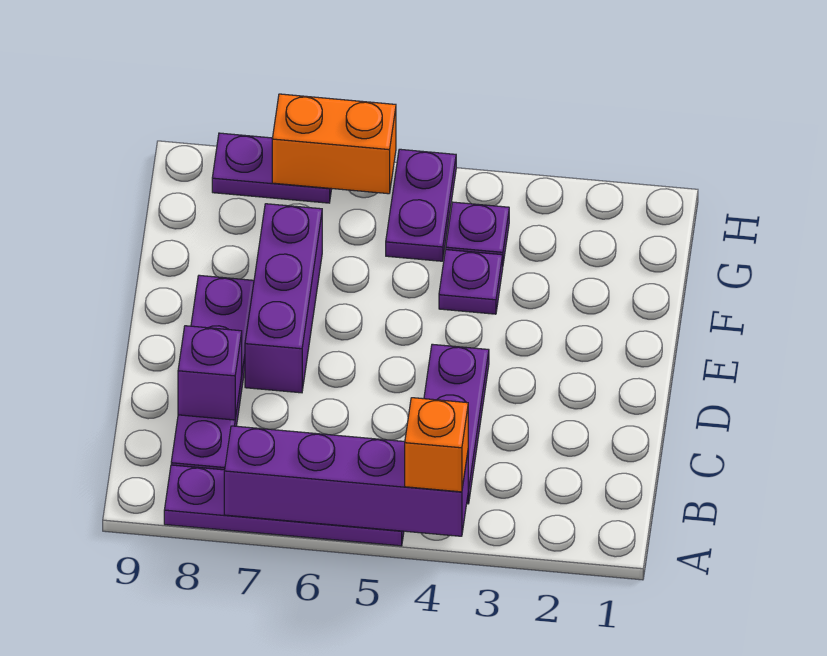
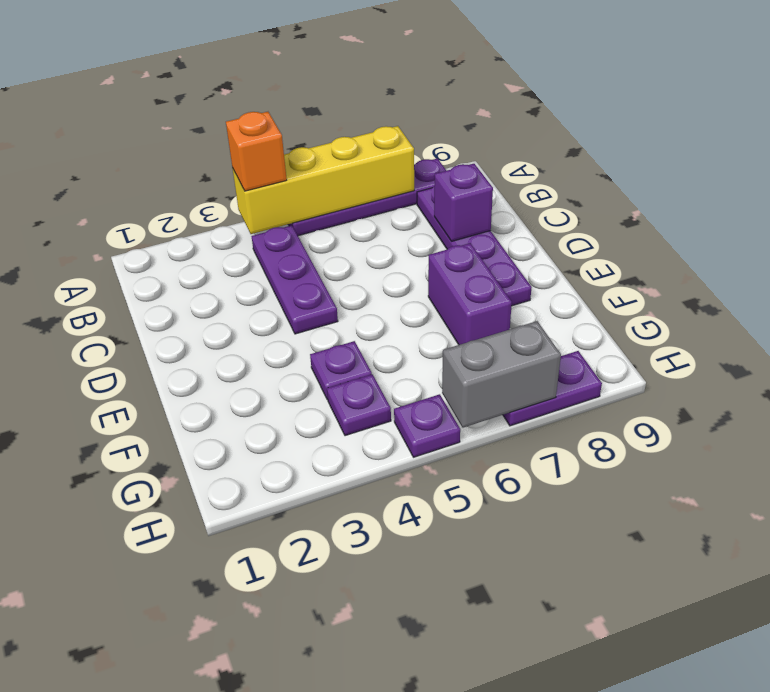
purple brick A4:A7 level 2 -> yellow brick A4:A7 level 2
purple brick D7:F7 level 1 -> purple brick E7:F7 level 1
purple plate G5:H5 level 1 -> purple plate H5 level 1
orange brick H6:H7 level 2 -> grey brick H6:H7 level 2

